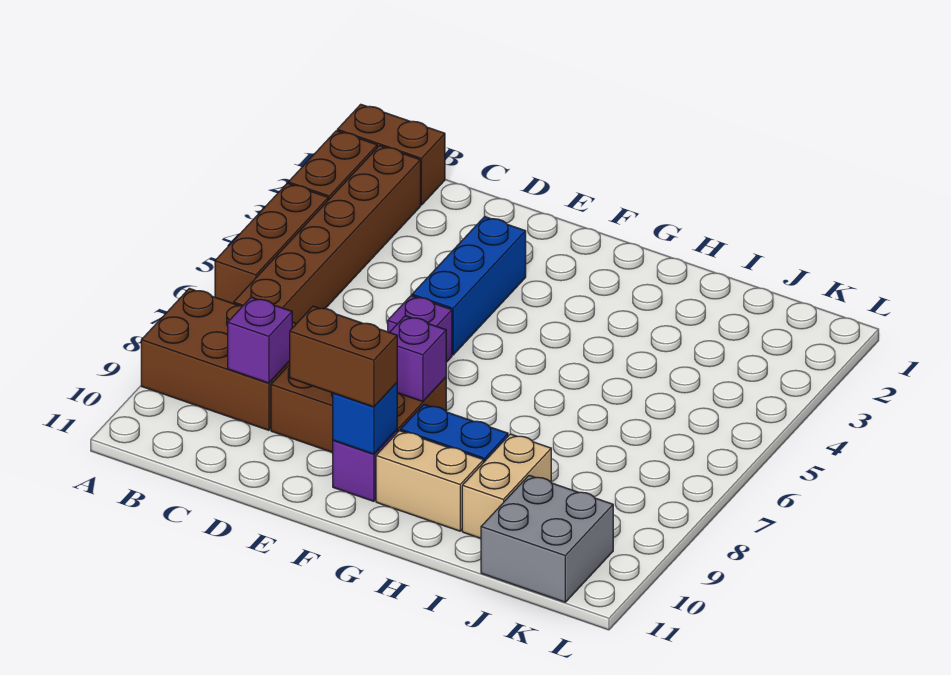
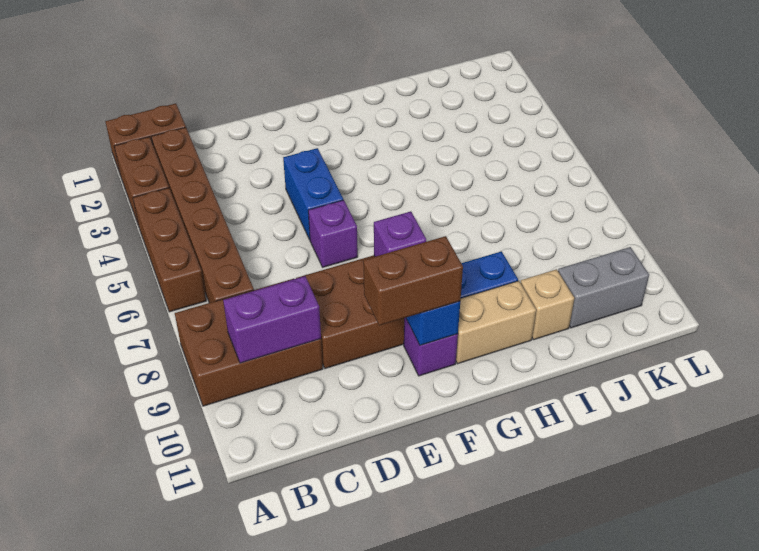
purple brick C9 level 2 -> purple brick B9:C9 level 2
blue brick E3:E5 level 1 -> blue brick E4:E5 level 1
tan brick I9:I10 level 1 -> tan brick I10 level 1
grey brick J10:K11 level 1 -> grey brick J10:K10 level 1

